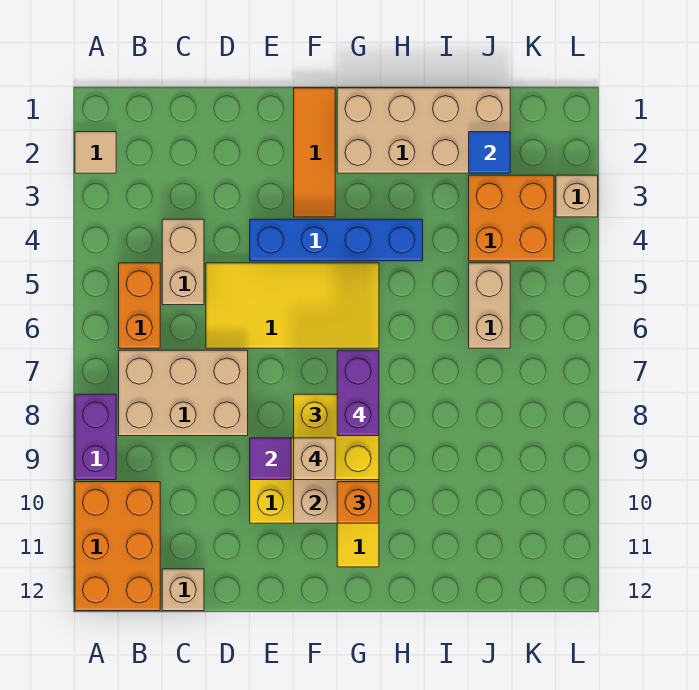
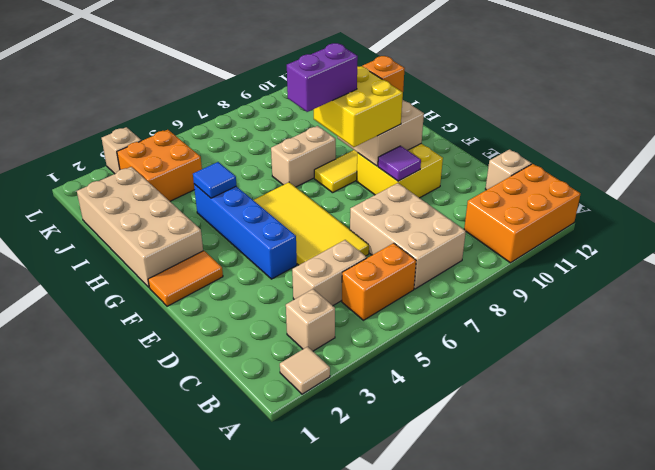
purple brick A8:A9 level 1 -> none
orange tile F1:F3 level 1 -> orange tile F1:F2 level 1
tan brick F9 level 4 -> tan brick B3 level 1
blue tile J2 level 2 -> blue tile H4 level 2
tan brick J5:J6 level 1 -> tan brick H7:H8 level 1

